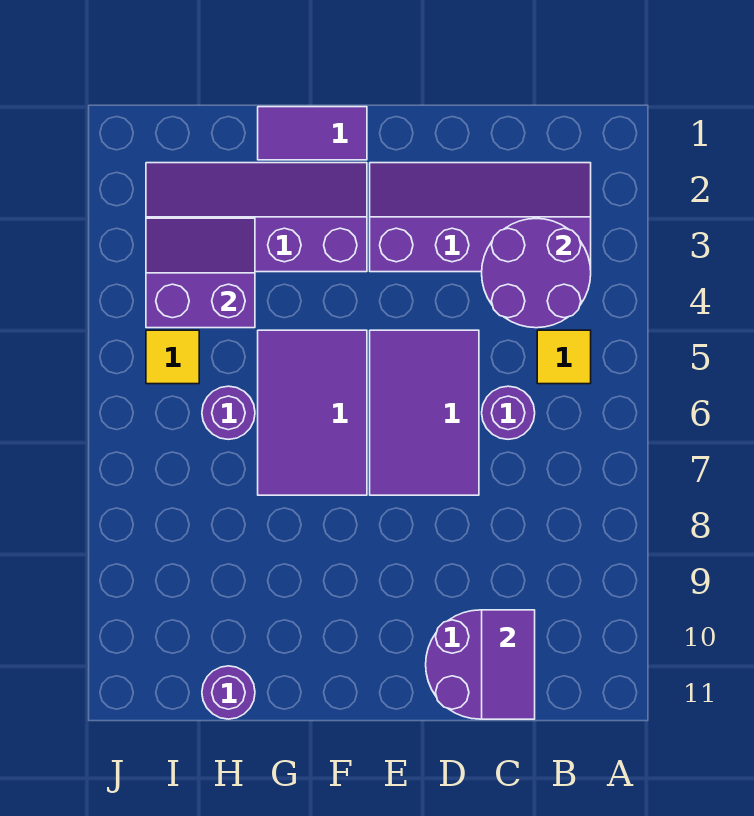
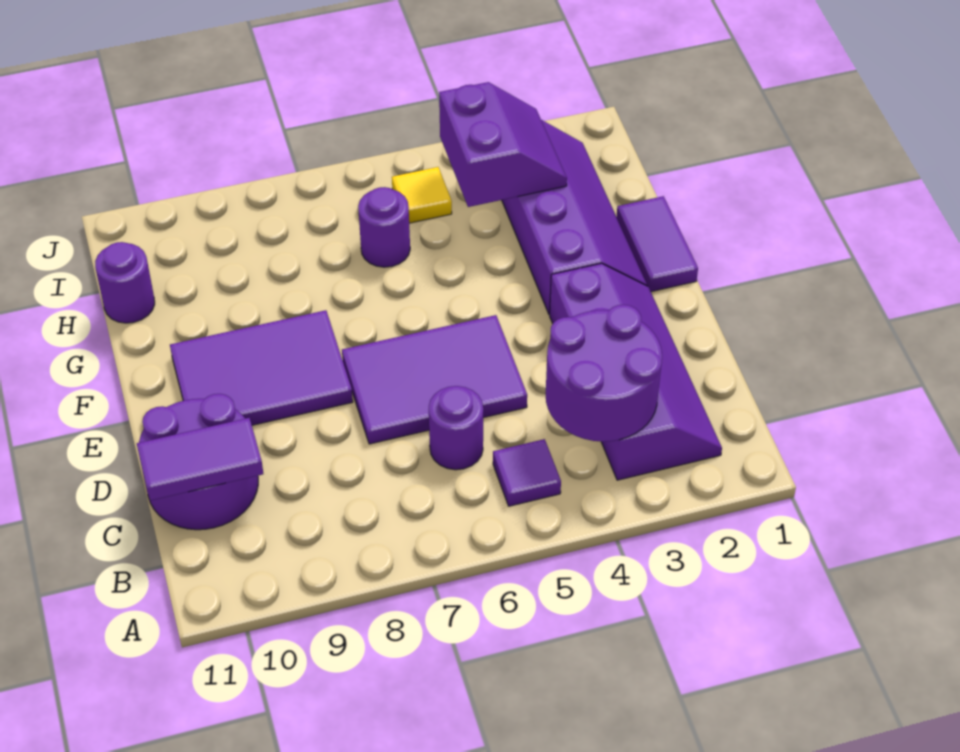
yellow tile B5 level 1 -> purple tile B5 level 1
purple tile F5:G7 level 1 -> purple tile E8:F10 level 1

